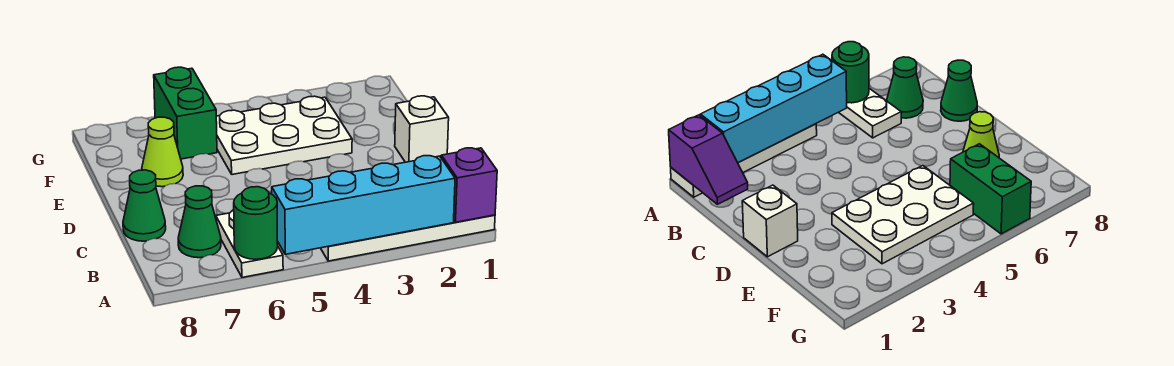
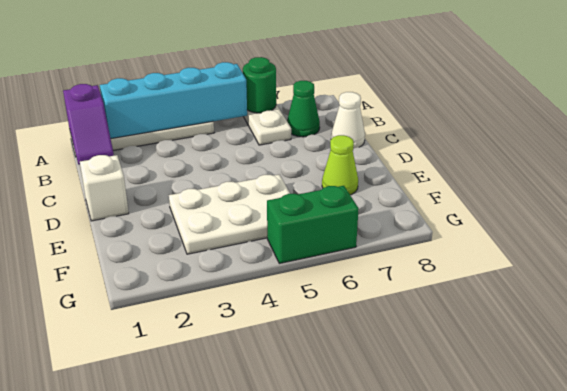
green cone C8 level 1 -> white cone C8 level 1
green brick F6:G6 level 1 -> green brick G5:G6 level 1

